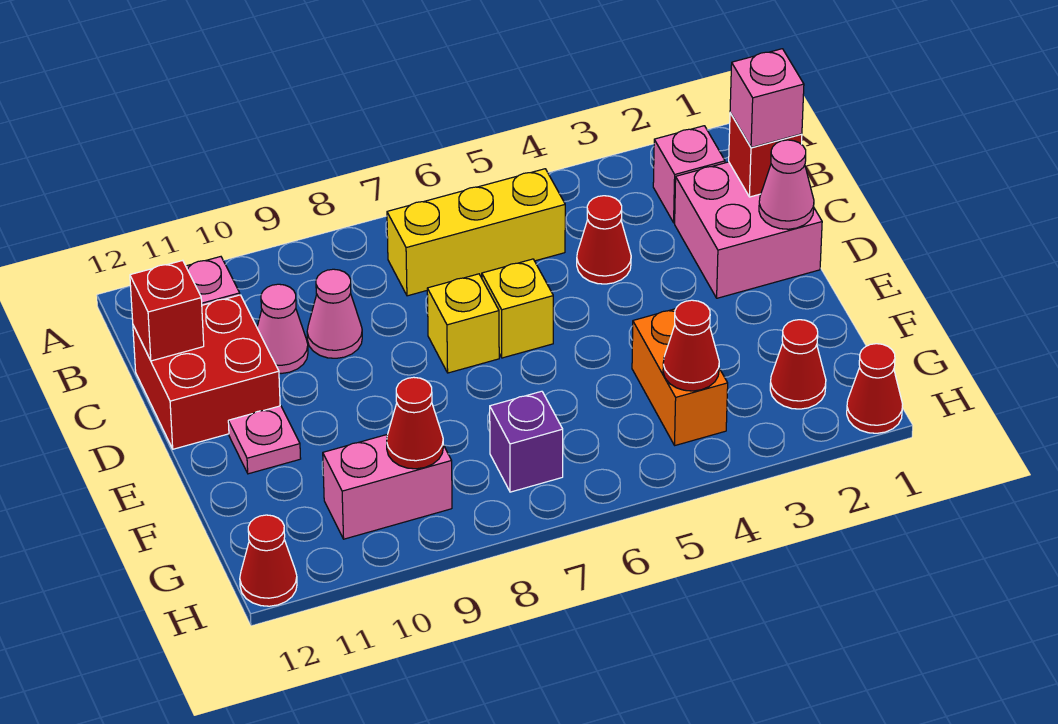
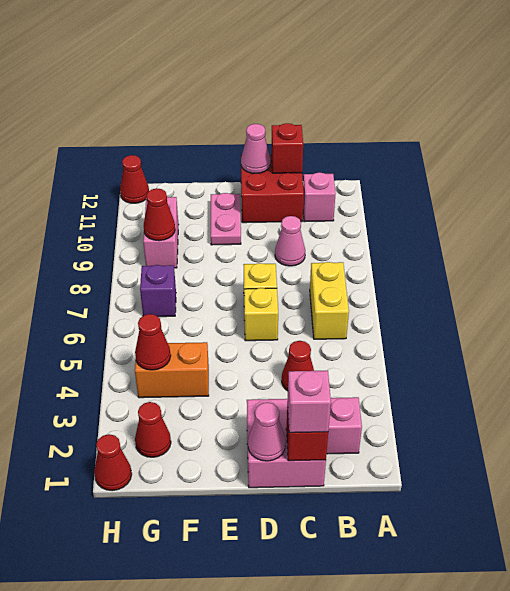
yellow brick B5:B7 level 1 -> yellow brick B6:B7 level 1
pink cone C10 level 1 -> pink cone D12 level 2
pink plate E11 level 1 -> pink plate E10:E11 level 1

